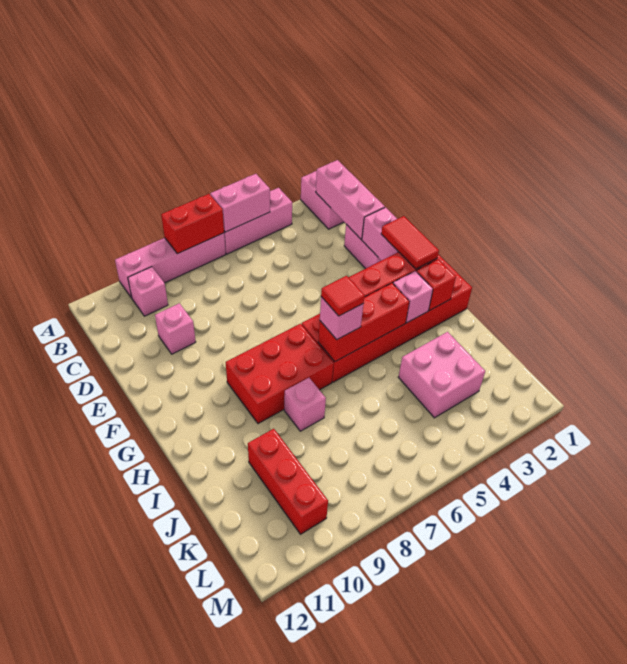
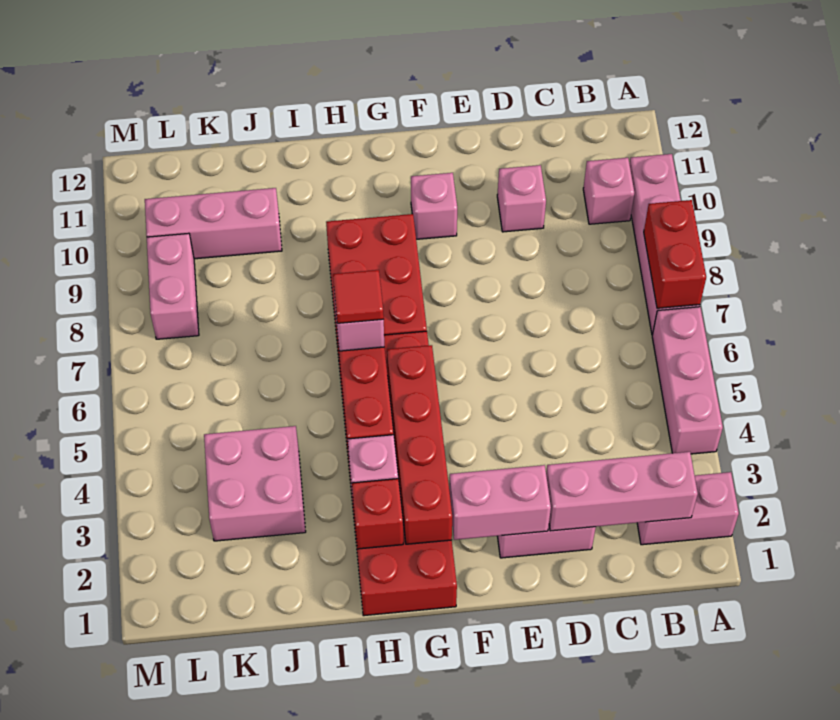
pink brick A5:A6 level 2 -> pink brick L8:L9 level 1
red tile F2:G2 level 3 -> none
pink brick I8 level 1 -> pink brick F10 level 1
red brick J10:L10 level 1 -> pink brick J10:L10 level 1

